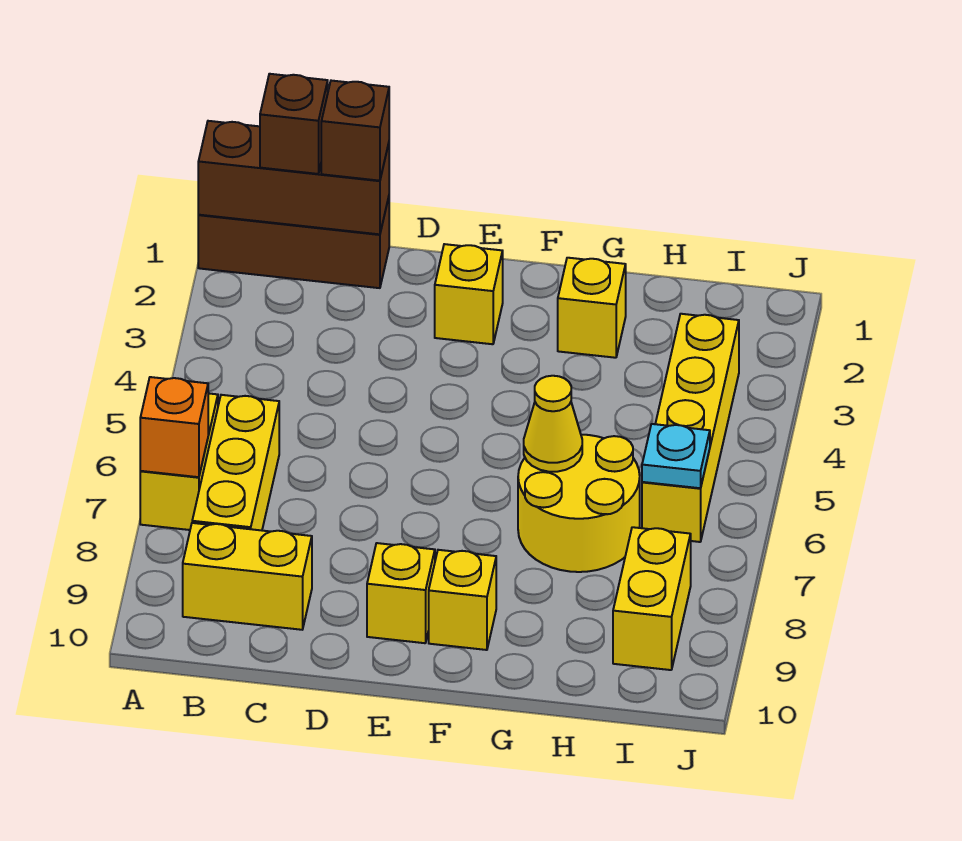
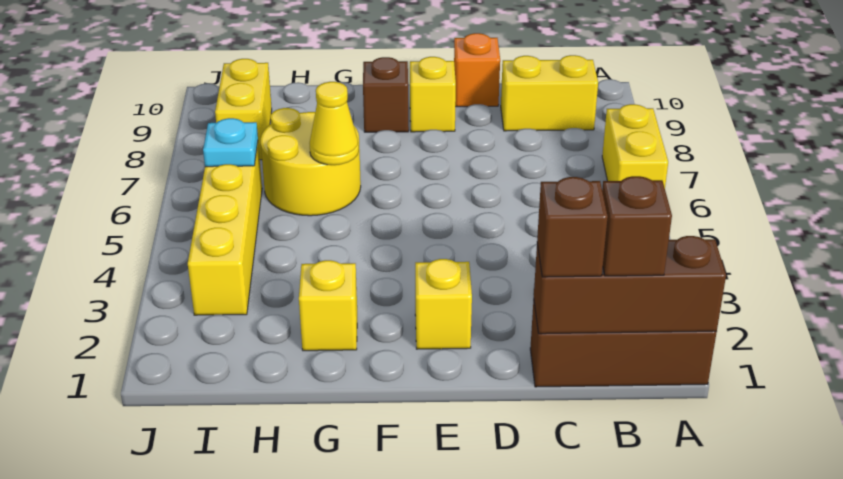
orange brick A7 level 2 -> orange brick D10 level 1
yellow brick B6:B8 level 1 -> none
yellow brick F9 level 1 -> brown brick F9 level 1

